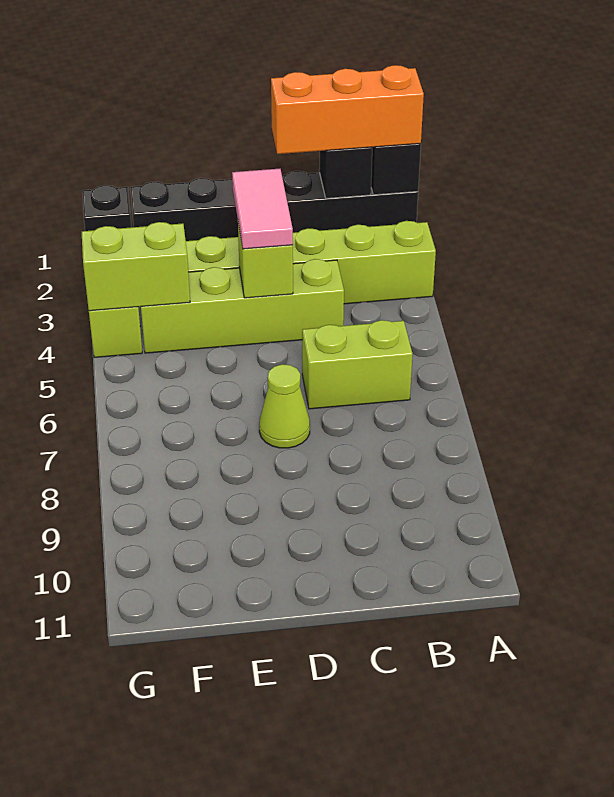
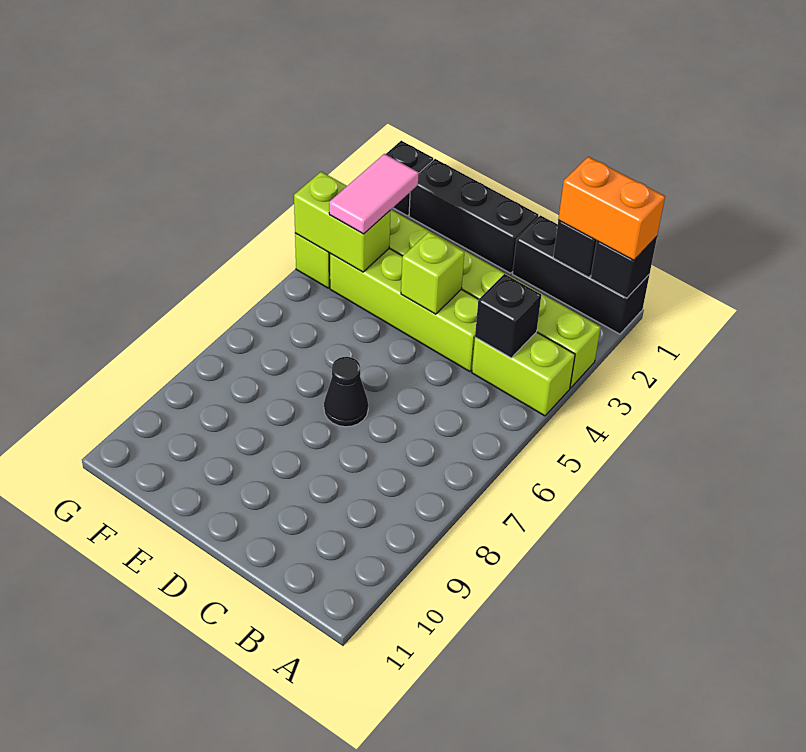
orange brick A1:C1 level 3 -> orange brick A1:B1 level 3
none -> black brick B4 level 2
lime brick B6:C6 level 1 -> lime brick A4:B4 level 1
pink tile D3:D4 level 3 -> pink tile F3:F4 level 3
lime cone D7 level 1 -> black cone D7 level 1

